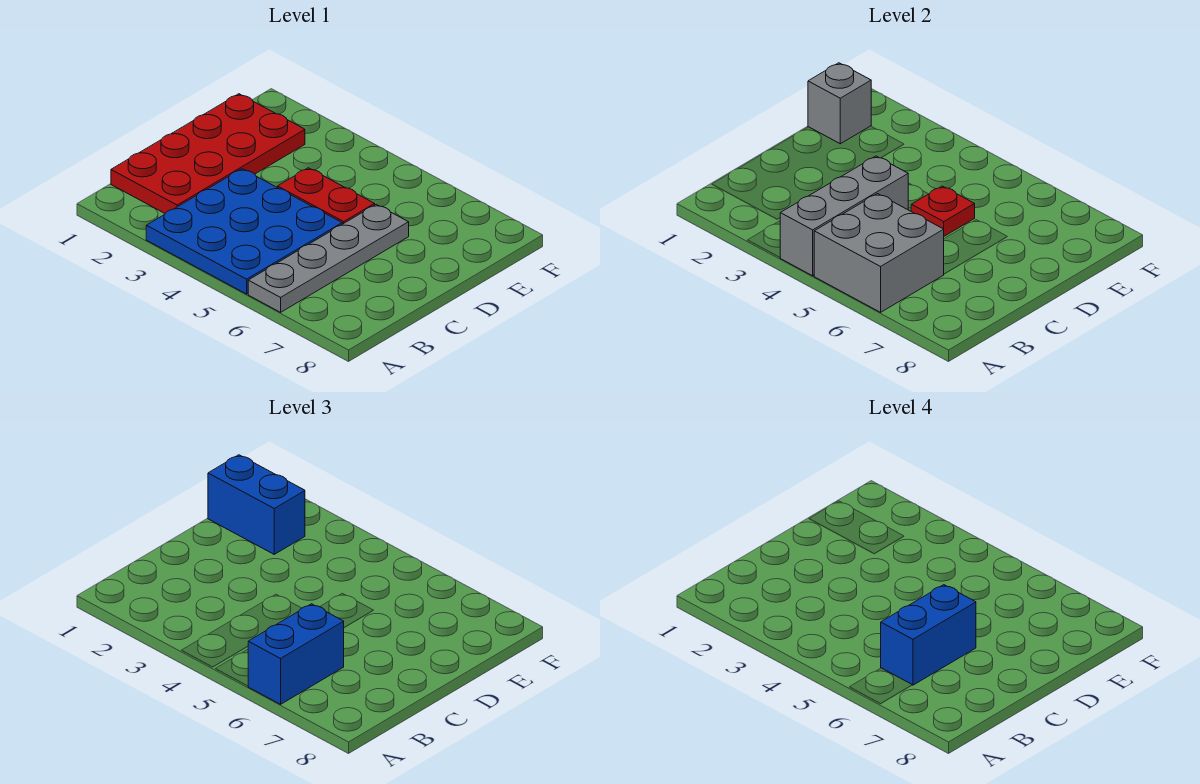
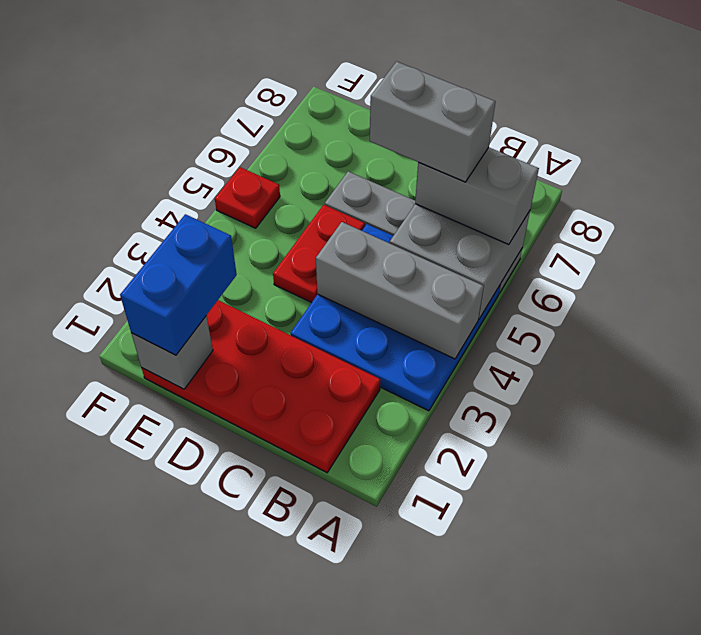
blue brick A6:B6 level 3 -> grey brick A6:B6 level 3
blue brick B6:C6 level 4 -> grey brick B6:C6 level 4
red plate D5 level 2 -> red plate F5 level 1

